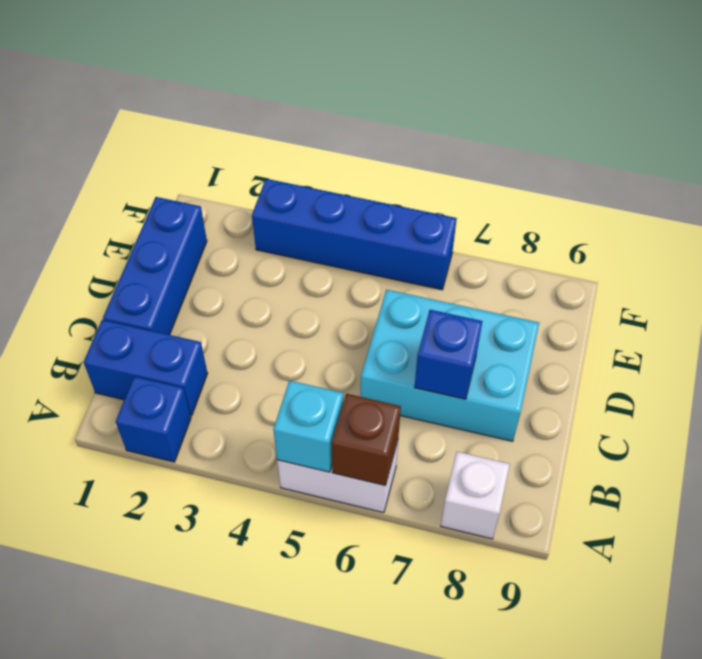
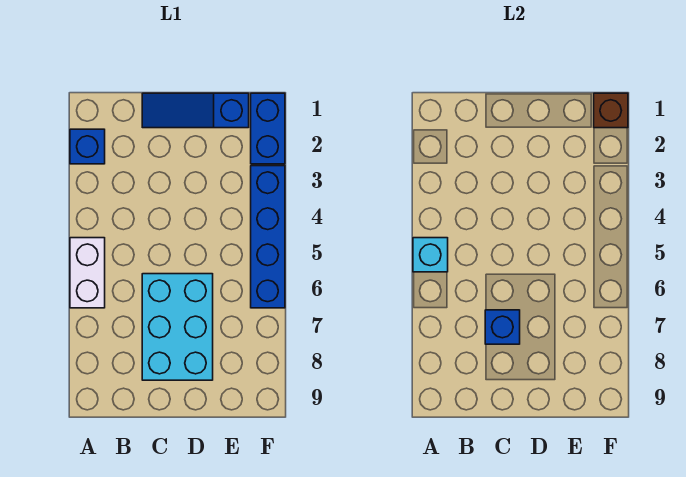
brown brick A6 level 2 -> brown brick F1 level 2
white brick A8 level 1 -> none
blue brick B1:B2 level 1 -> blue brick F1:F2 level 1
blue brick C1:E1 level 1 -> blue slope C1:E1 level 1 top E

